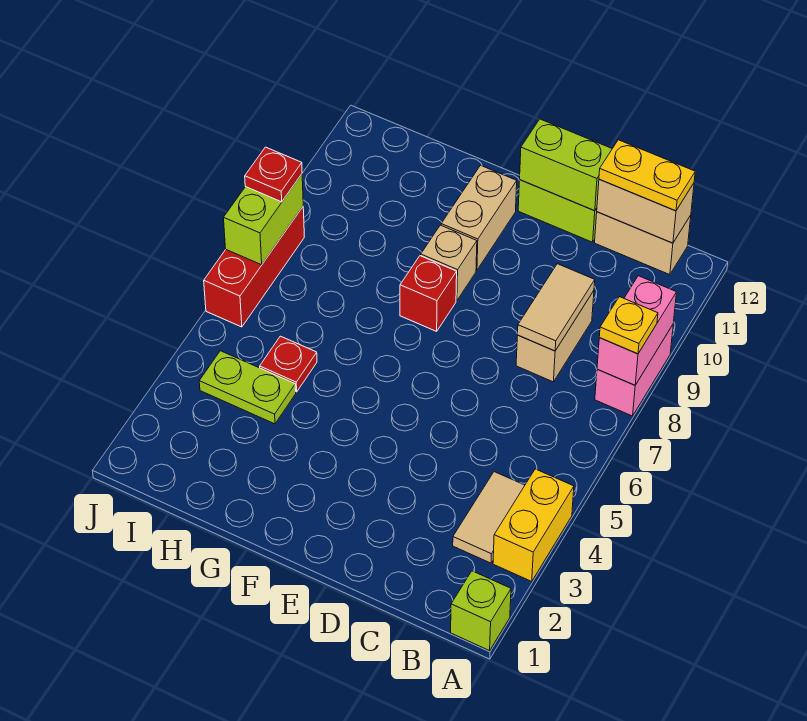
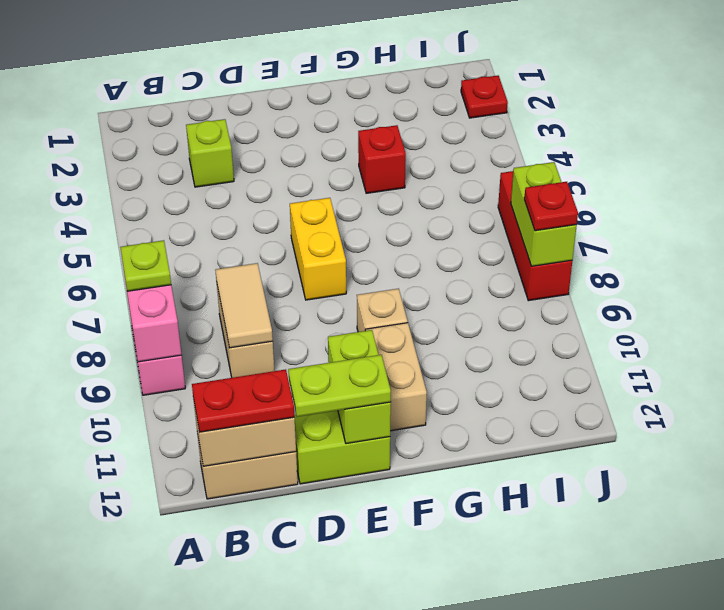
lime brick A1 level 1 -> lime brick C3 level 1
yellow brick A3:A4 level 1 -> yellow brick E6:E7 level 1
yellow plate A8 level 3 -> lime plate A8 level 3
tan tile B3:B4 level 1 -> none
yellow plate B12:C12 level 3 -> red plate B12:C12 level 3
lime brick D12:E12 level 2 -> lime brick E11:E12 level 2
red brick F8 level 1 -> red brick G4 level 1
lime plate H4:I4 level 1 -> lime plate D12:E12 level 3
red plate H5 level 1 -> red plate J2 level 1

